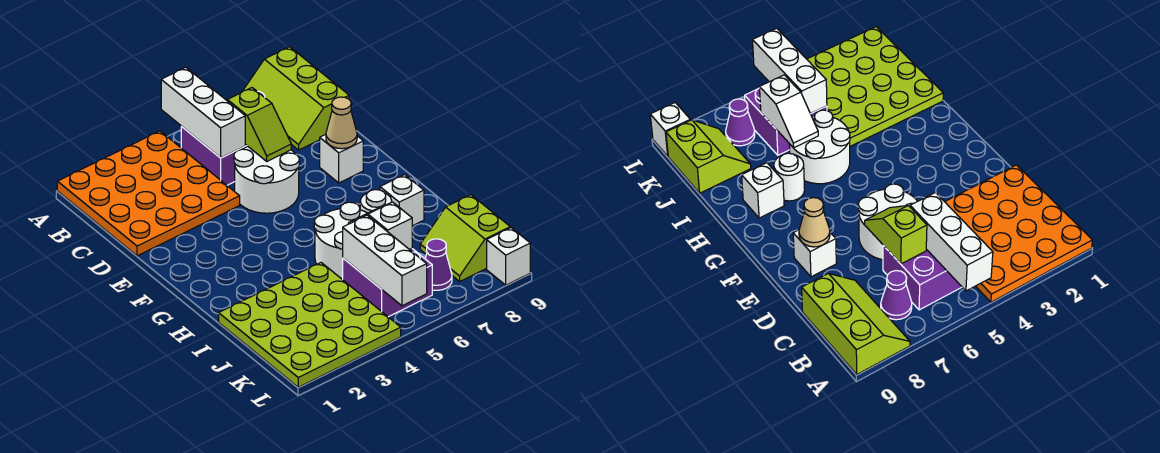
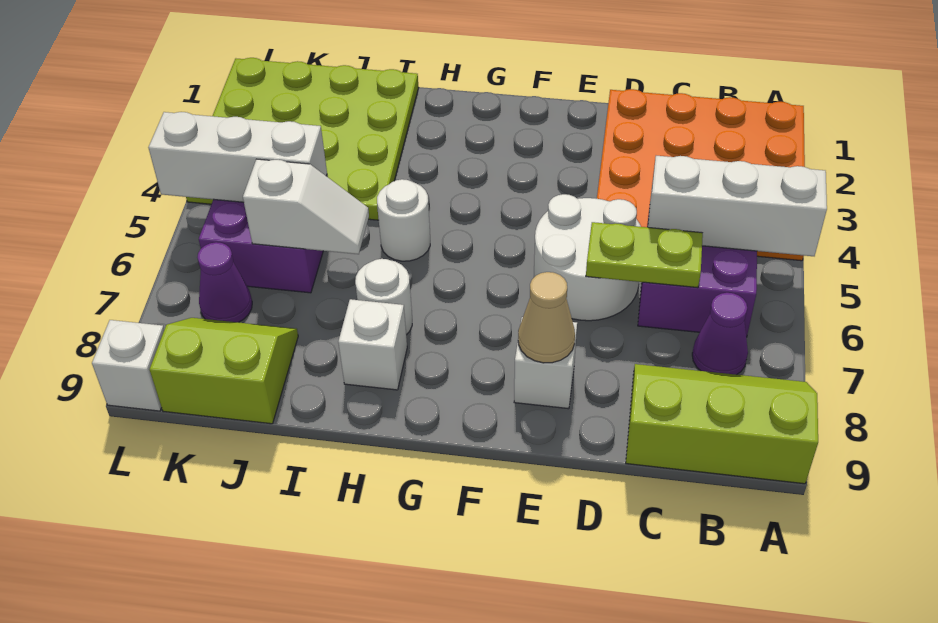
lime slope C6:D6 level 2 top C -> lime plate C6:D6 level 2
white round brick H5:I6 level 1 -> white round brick H5 level 1

